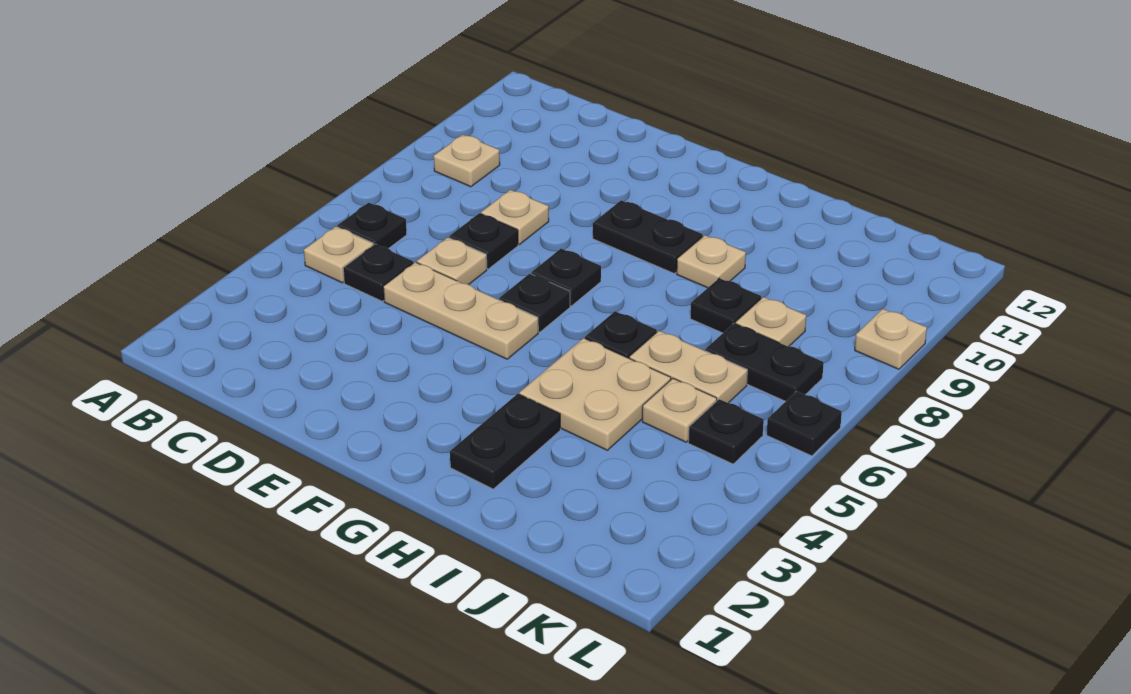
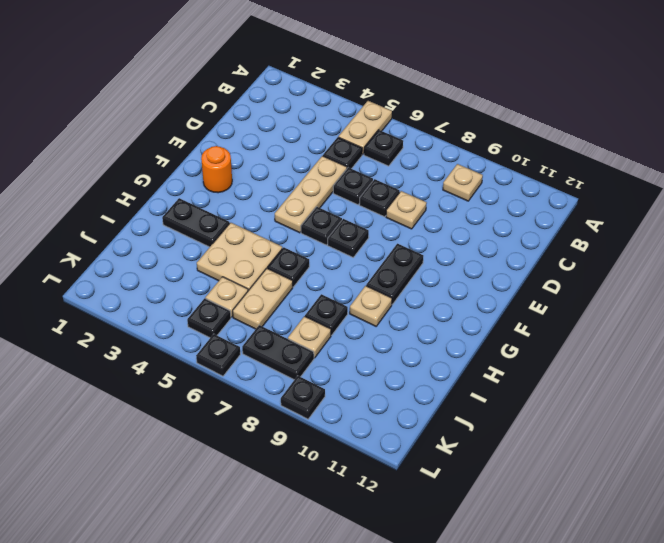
tan plate B5 level 1 -> tan plate A5:B5 level 1
tan plate D6 level 1 -> black plate D6 level 1
none -> orange round brick F2 level 1
black plate J7:K7 level 1 -> black plate K7:K8 level 1
tan plate L9 level 1 -> black plate L9 level 1

